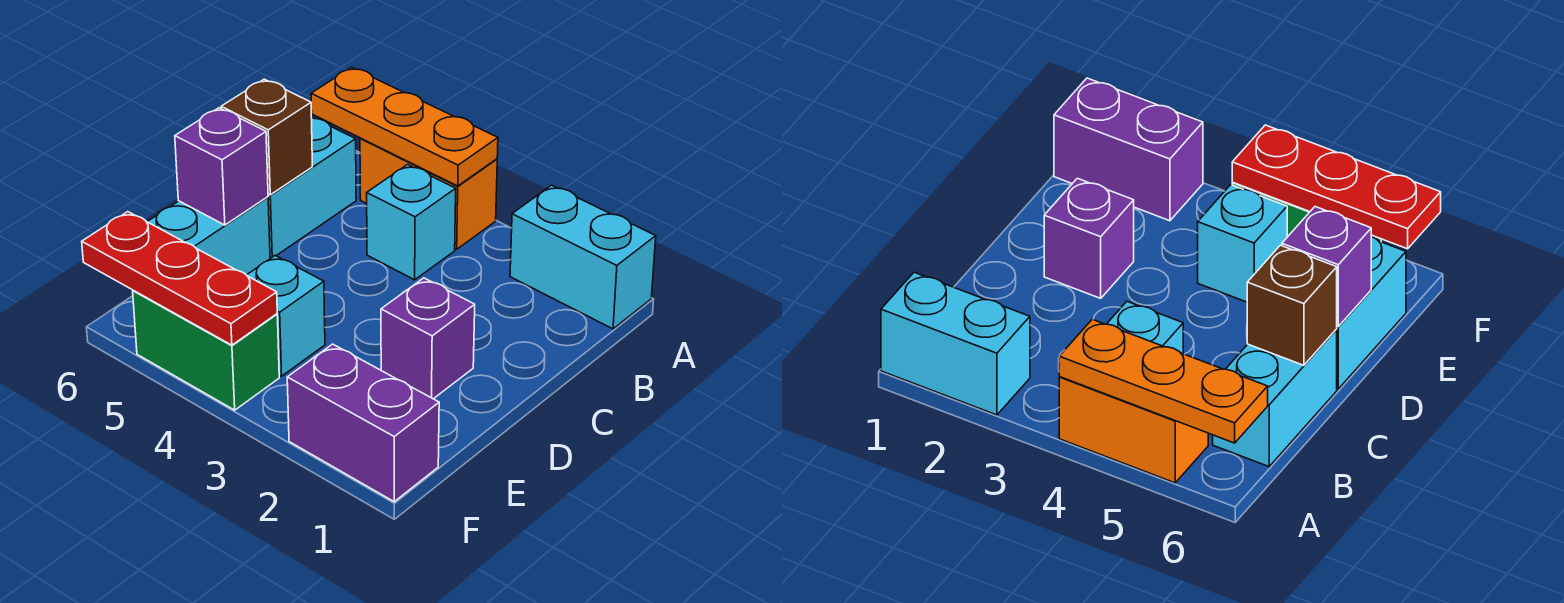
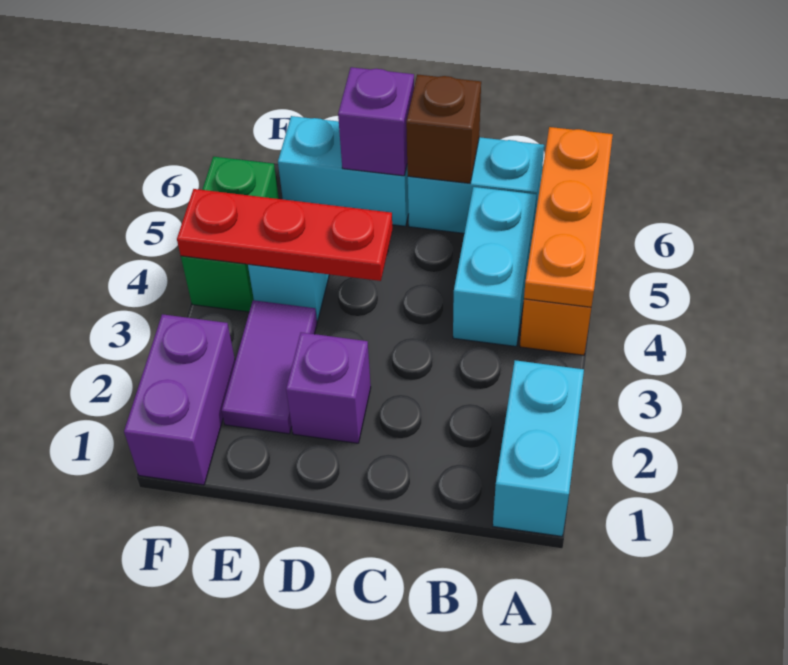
cyan brick B4 level 1 -> cyan brick B4:B5 level 1
none -> purple tile E2:E3 level 1
red plate F4:F6 level 2 -> red plate D4:F4 level 2

